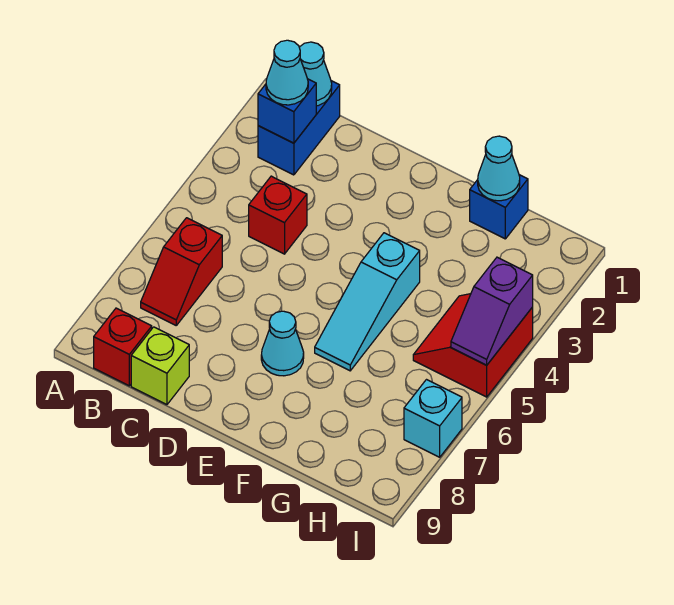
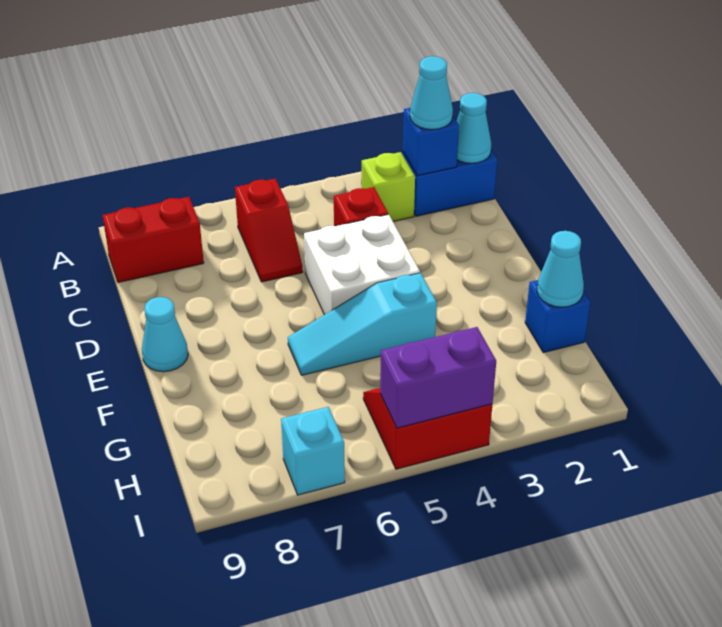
red slope B6:B7 level 1 top 6 -> red slope B6:C6 level 1 top B
red brick B9 level 1 -> red brick B8:B9 level 1
lime brick C9 level 1 -> lime brick B3 level 1
none -> white brick D4:E5 level 1
cyan cone E7 level 1 -> cyan cone E9 level 1
purple slope I4:I5 level 2 top 4 -> purple brick I4:I5 level 2

